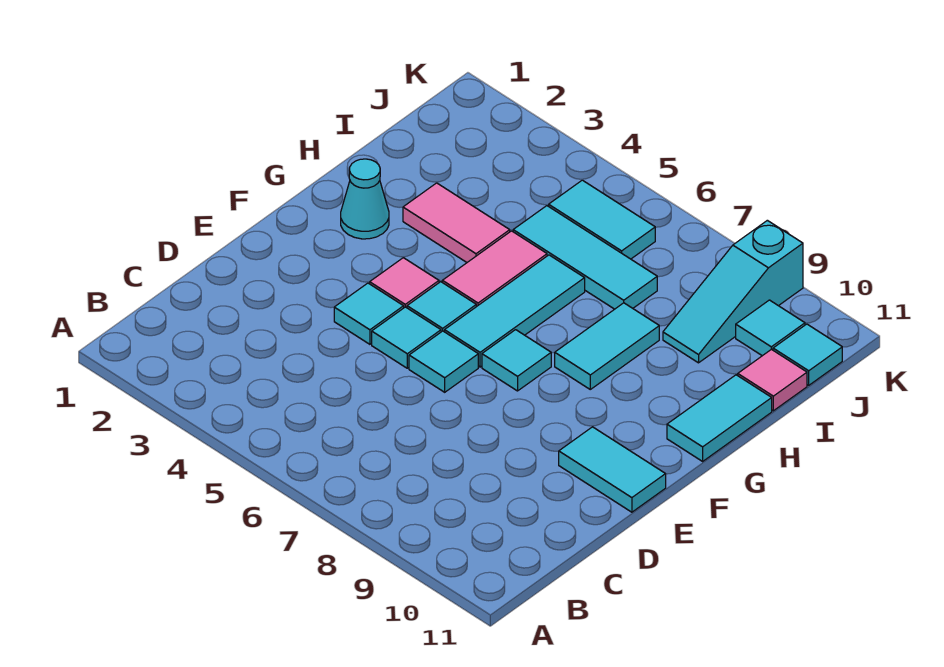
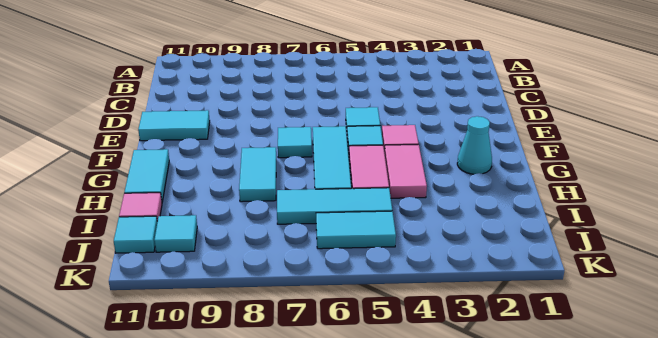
cyan tile E4 level 1 -> none
cyan tile E6 level 1 -> none
pink tile H3:H4 level 1 -> pink tile G4:H4 level 1
cyan slope I9:K9 level 1 top K -> none

